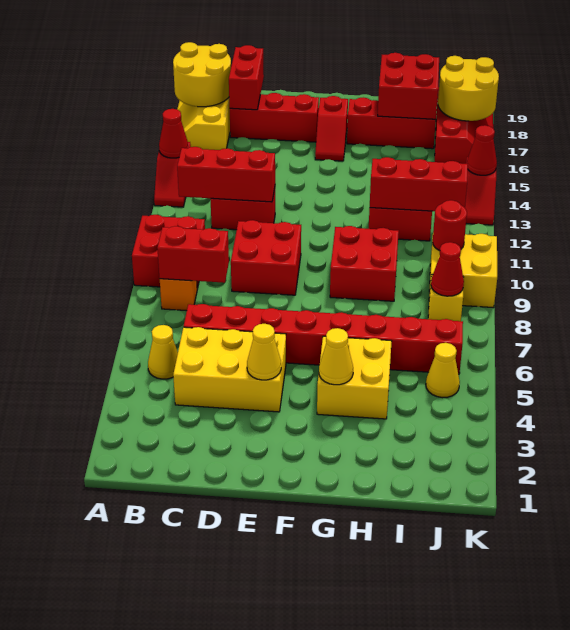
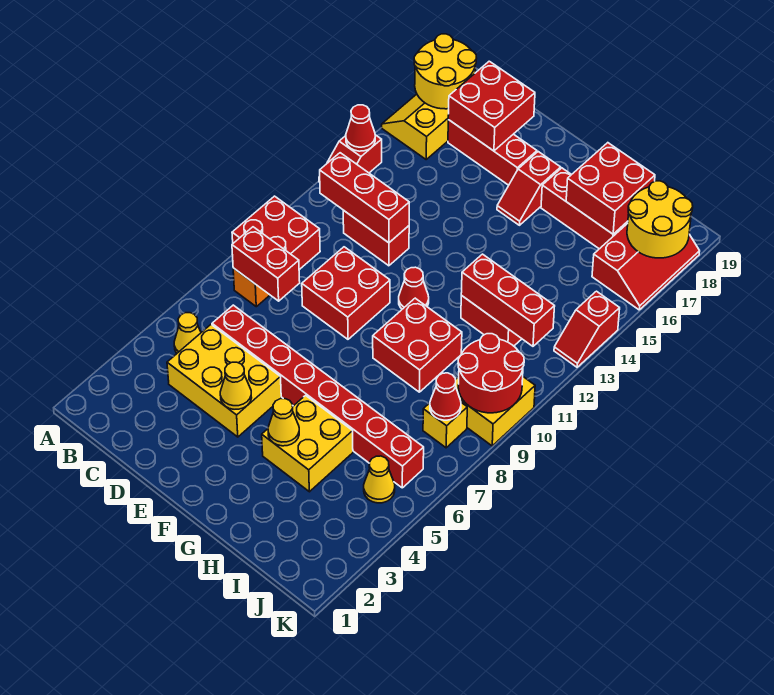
red brick C17:C18 level 2 -> red brick C17:D18 level 2
red round brick J10 level 2 -> red round brick J9:K10 level 2
red cone K14 level 2 -> red cone F11 level 1

